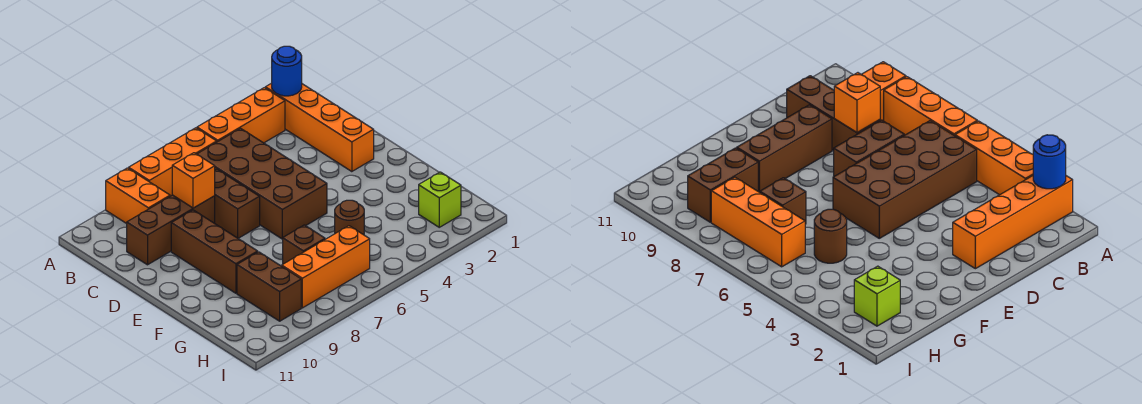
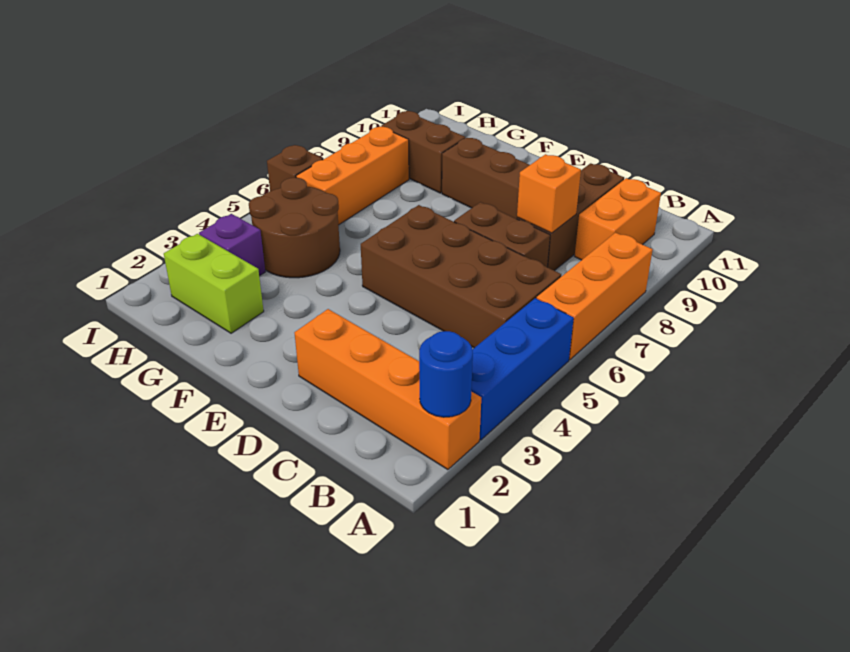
orange brick A3:A5 level 1 -> blue brick A3:A5 level 1
orange brick A9:B9 level 1 -> orange brick B9:B10 level 1
brown round brick G5 level 1 -> brown round brick G4:H5 level 1
brown brick G7 level 1 -> brown brick I6 level 1
lime brick H2 level 1 -> lime brick G2:H2 level 1
none -> purple brick H3 level 1

